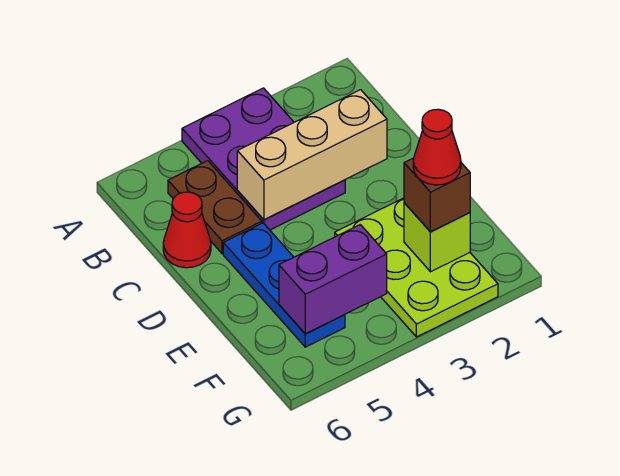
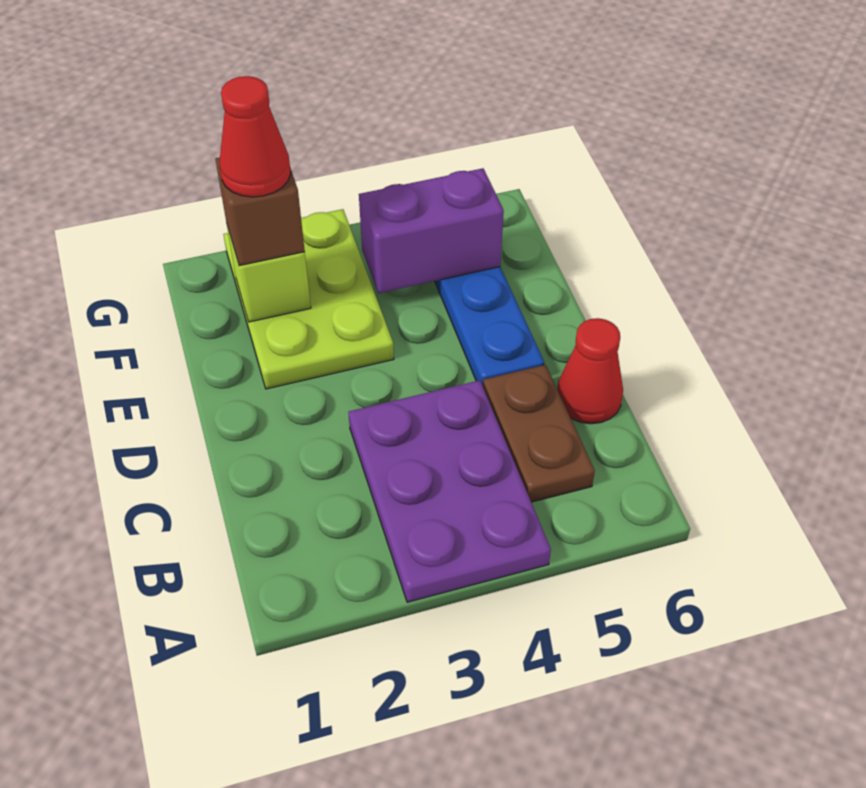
tan brick C2:C4 level 2 -> none

